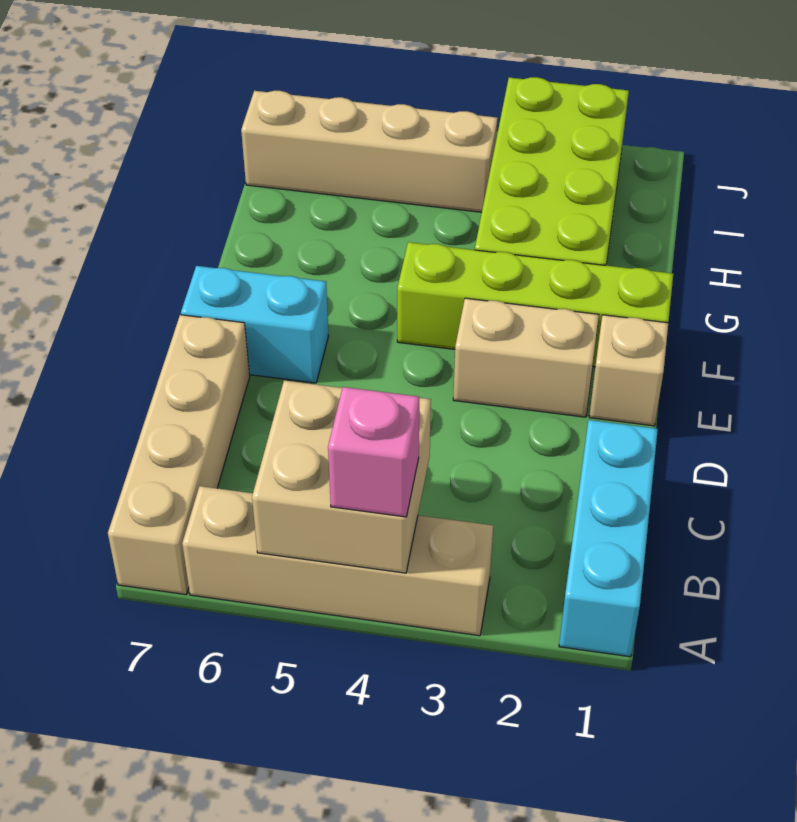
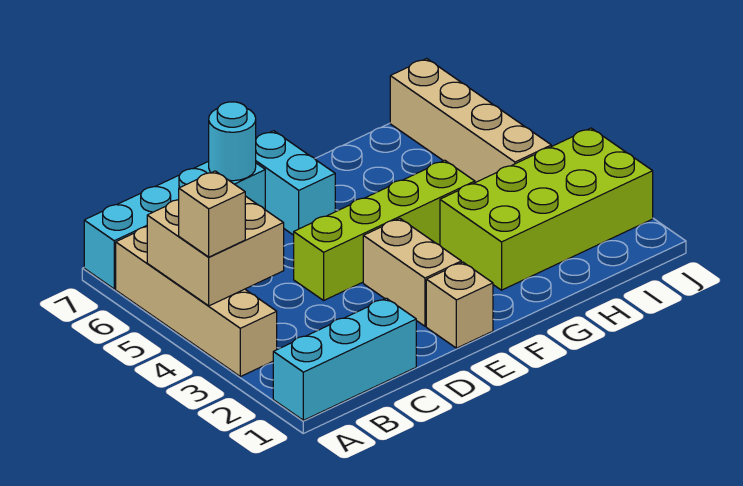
pink brick A4 level 3 -> tan brick A4 level 3
tan brick A7:D7 level 1 -> cyan brick A7:D7 level 1
none -> cyan round brick D7 level 2
lime brick F1:F4 level 1 -> lime brick D4:G4 level 1

